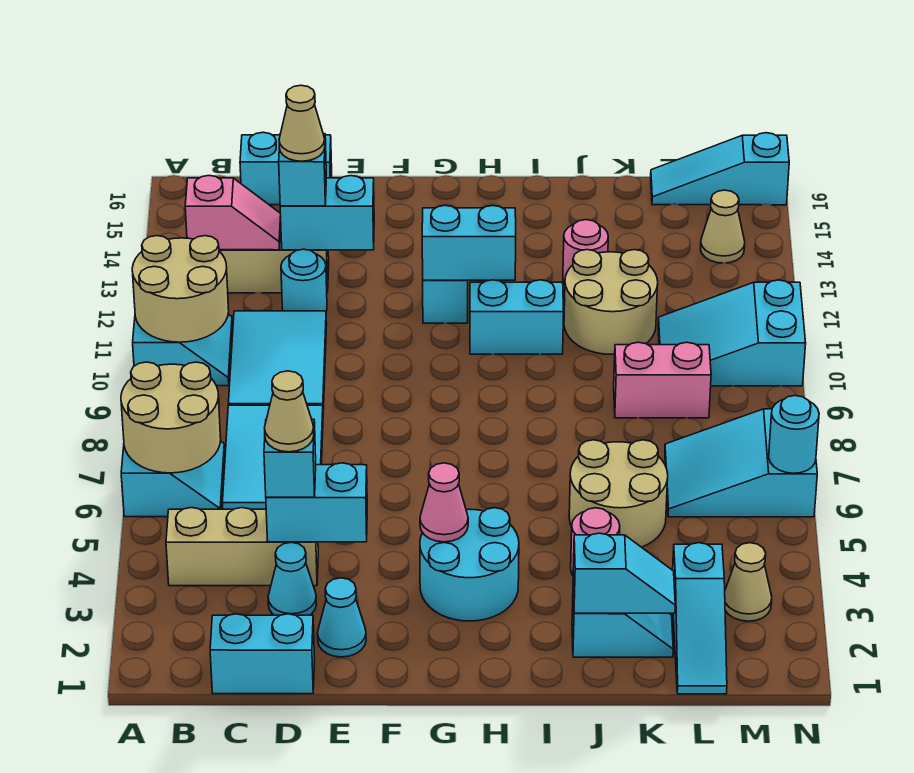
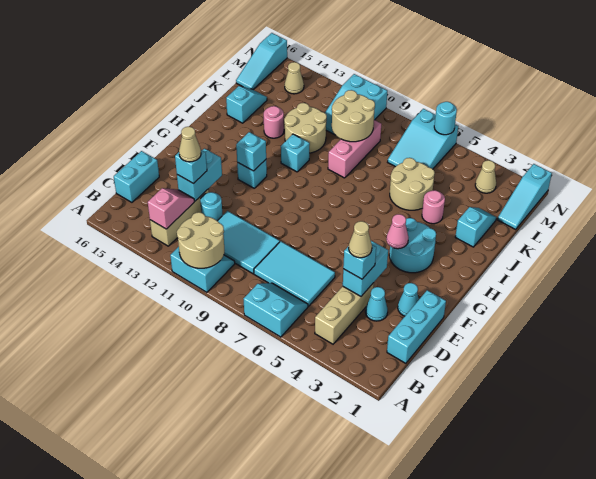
tan round brick A6:B7 level 2 -> tan round brick K9:L10 level 2
cyan brick C1:D1 level 1 -> cyan brick C1:E1 level 1
cyan brick G12:H12 level 2 -> cyan brick G12 level 2
cyan brick H11:I11 level 1 -> cyan brick I11 level 1
cyan slope J2:K2 level 2 top J -> cyan slope J15:K15 level 1 top J
pink brick K9:L9 level 1 -> pink brick J9:L9 level 1
cyan slope L1:L3 level 1 top 3 -> cyan slope L1:N1 level 1 top N

